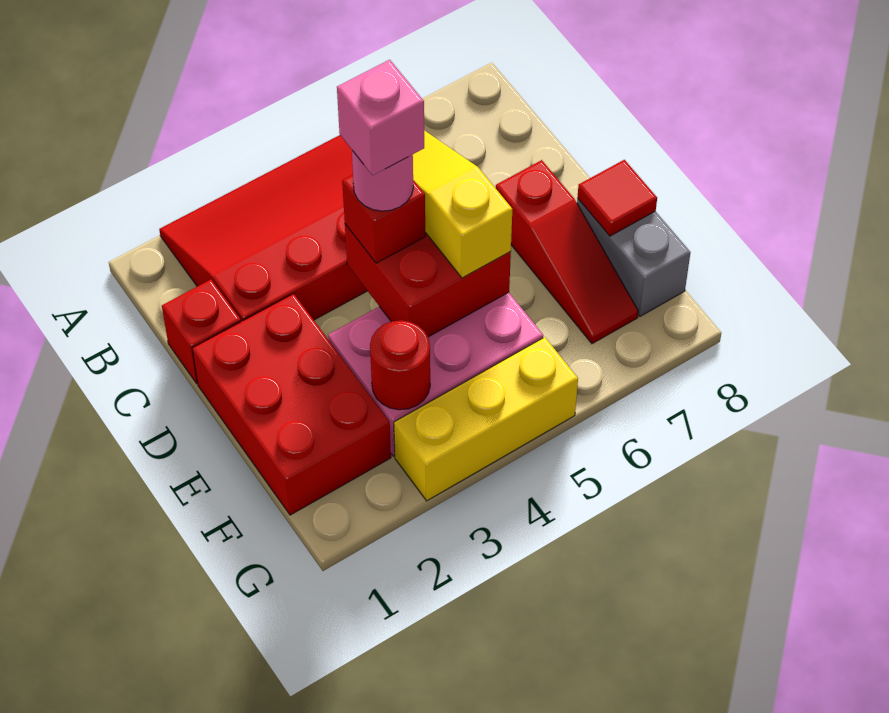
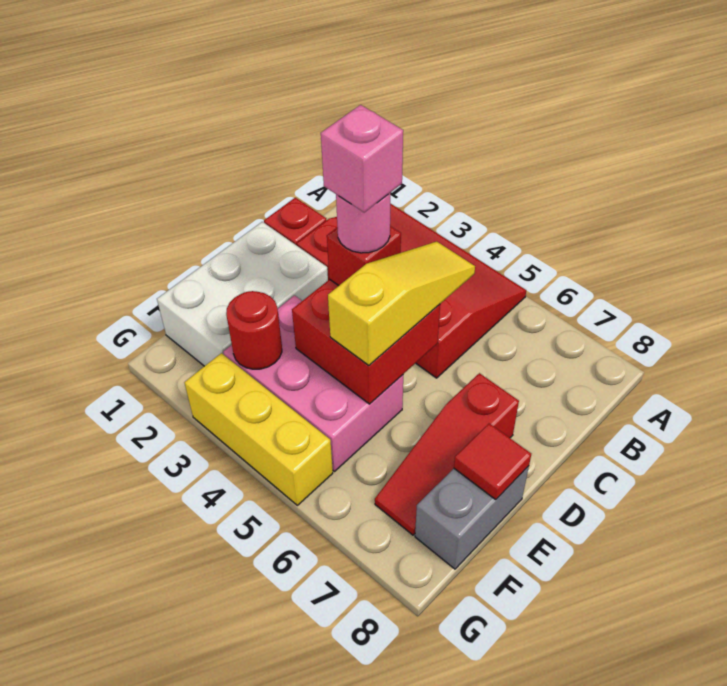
red brick D1:F2 level 1 -> white brick D1:F2 level 1

